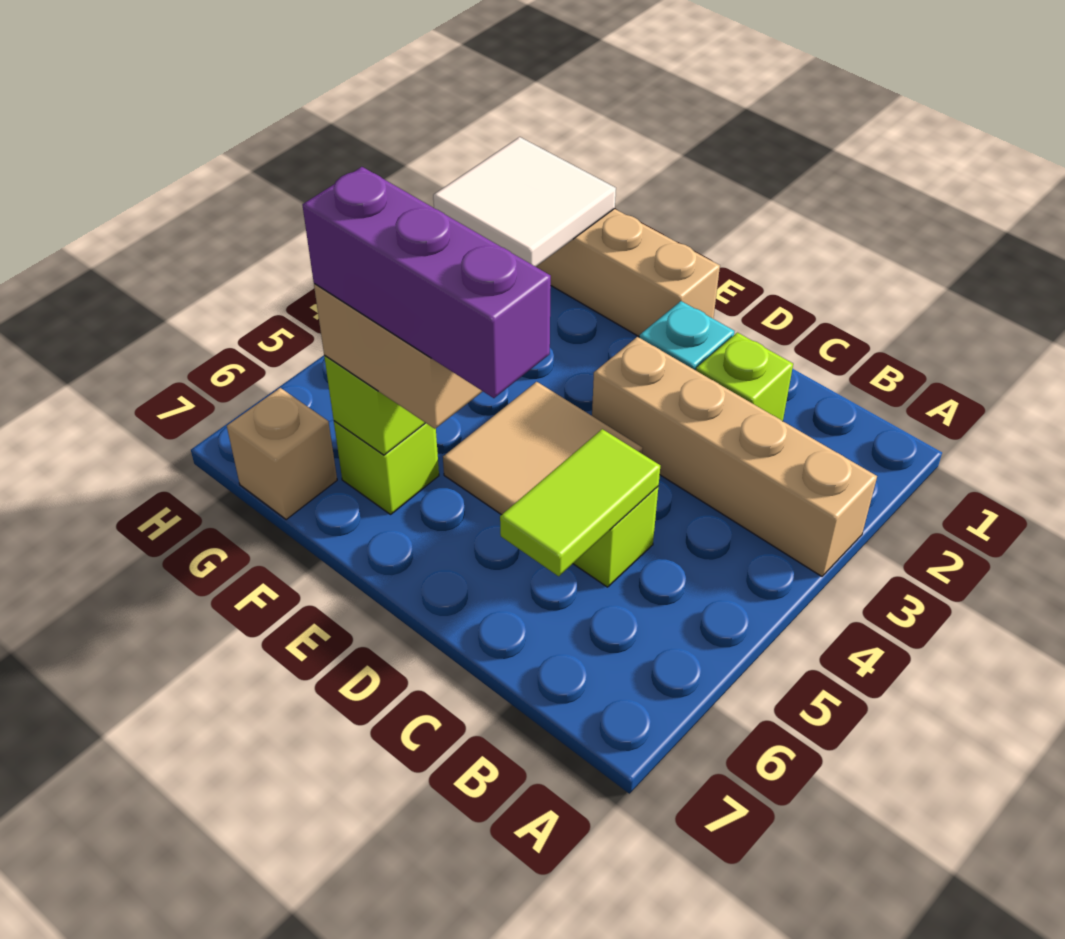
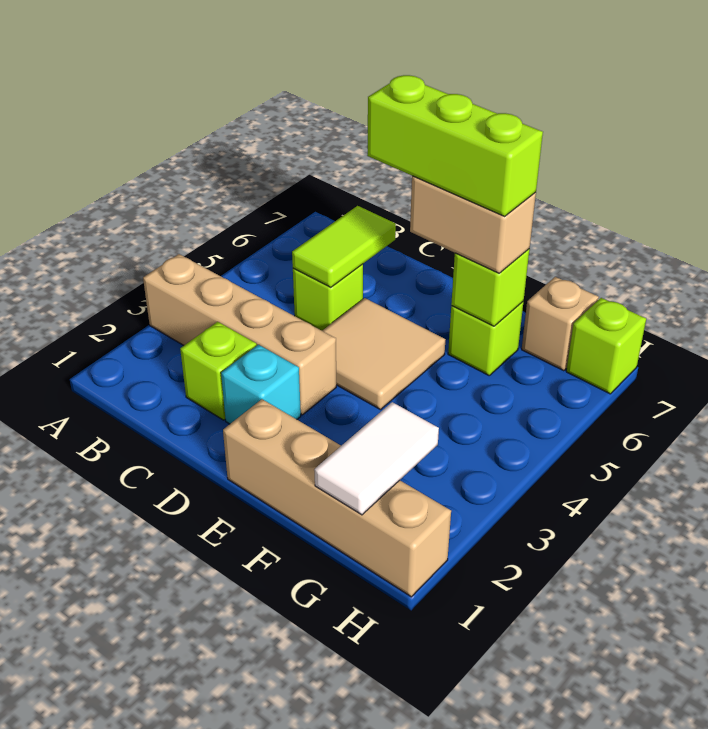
purple brick D6:F6 level 4 -> lime brick D6:F6 level 4
white tile G1:H2 level 2 -> white tile G1:G2 level 2
none -> lime brick H7 level 1

